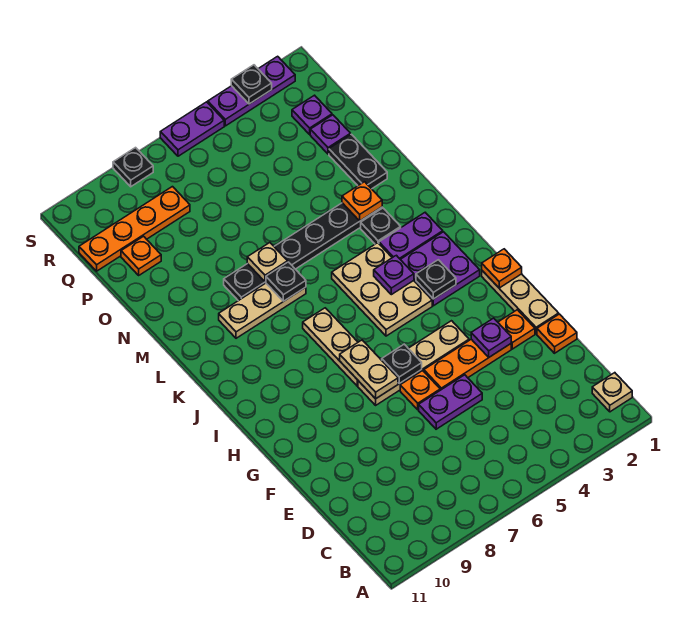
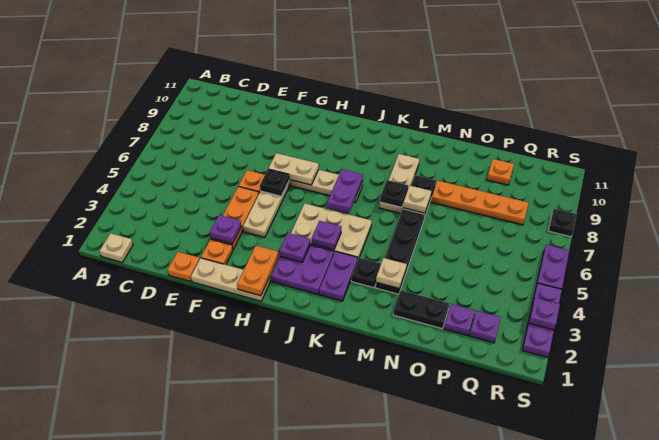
purple plate E5:E6 level 1 -> purple plate J6:J7 level 2
orange plate H1 level 2 -> orange plate H1:H2 level 2
black plate I3 level 2 -> purple plate I3 level 2
orange plate M3 level 2 -> tan plate M3 level 2
orange plate Q8:Q11 level 1 -> orange plate N8:Q8 level 1
black plate S3 level 2 -> purple plate S3 level 2

